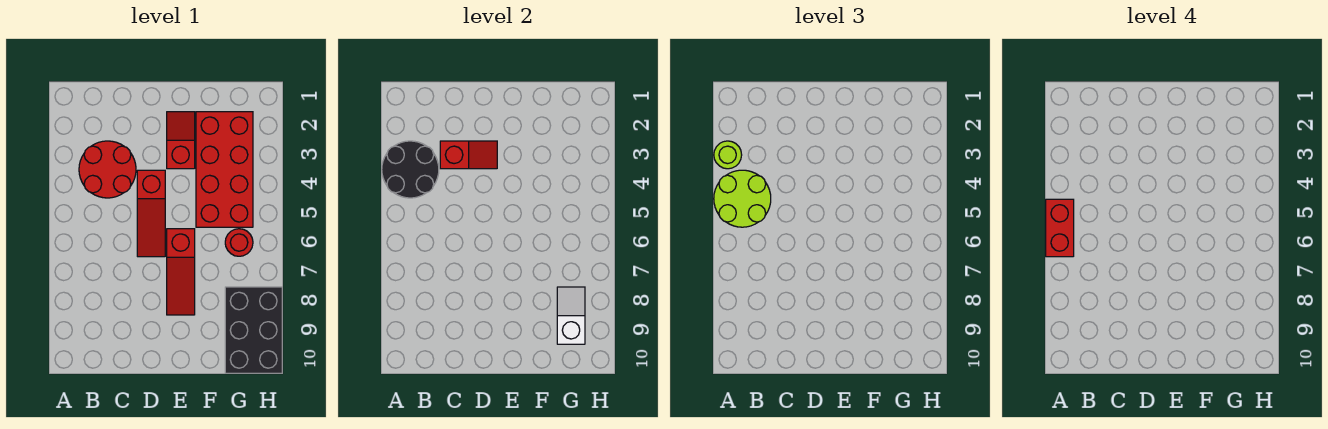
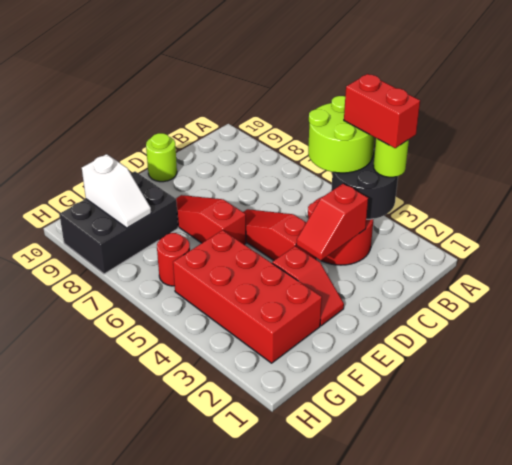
red brick A5:A6 level 4 -> red brick A3:A4 level 4
none -> lime round brick D10 level 1
black brick G8:H10 level 1 -> black brick F8:H9 level 1

